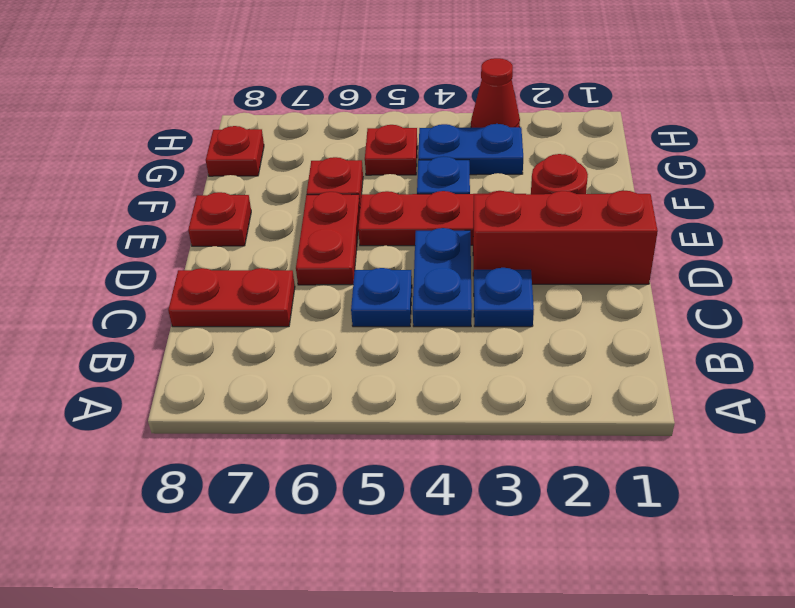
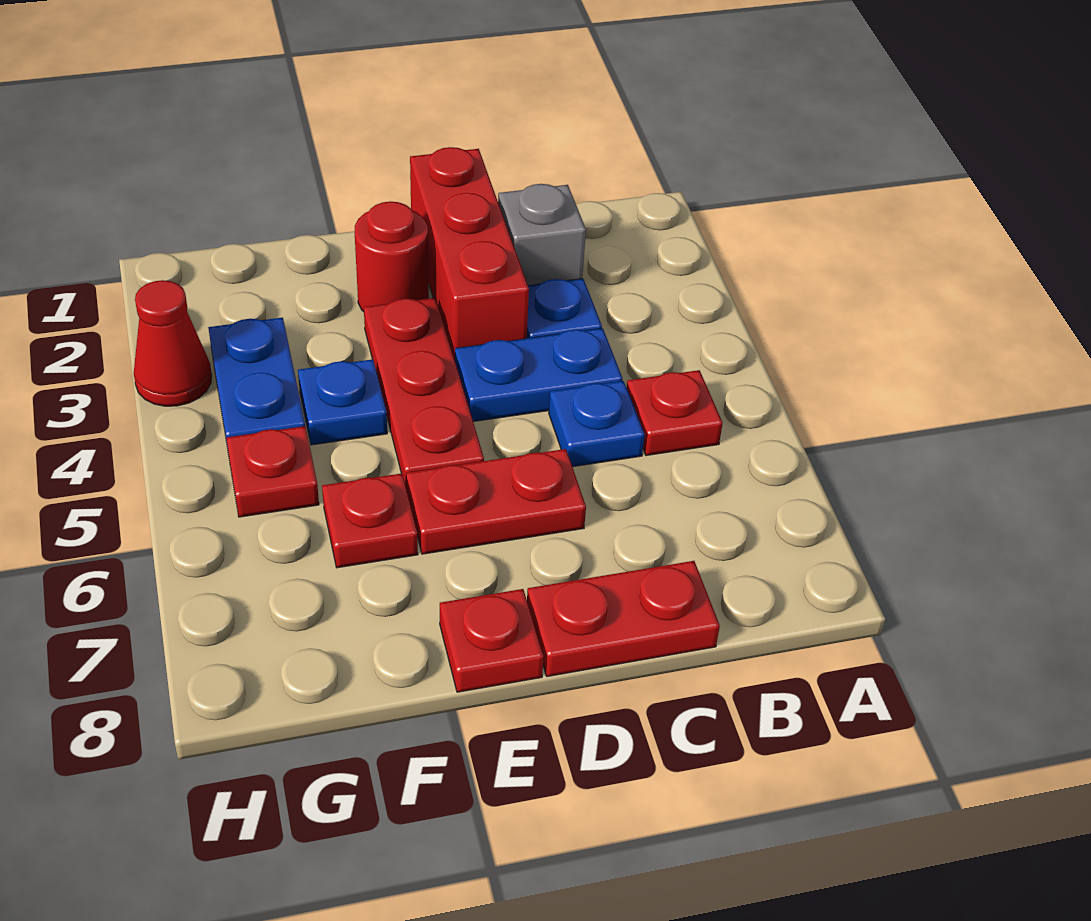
none -> grey brick C2 level 1
red plate C7:C8 level 1 -> red plate C8:D8 level 1
red plate G8 level 1 -> red plate B5 level 1

